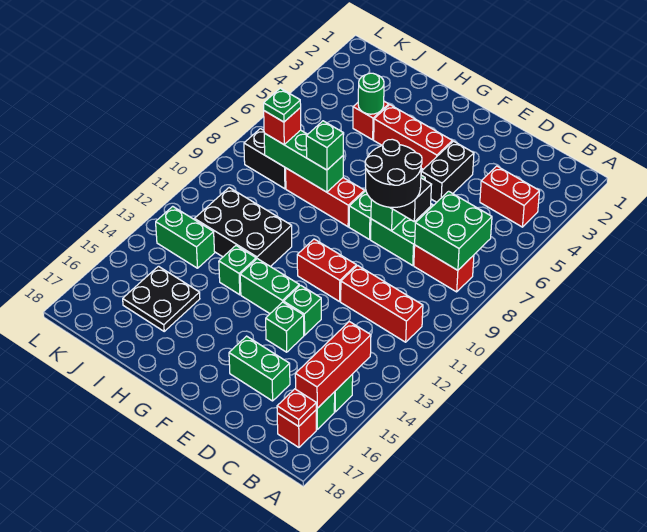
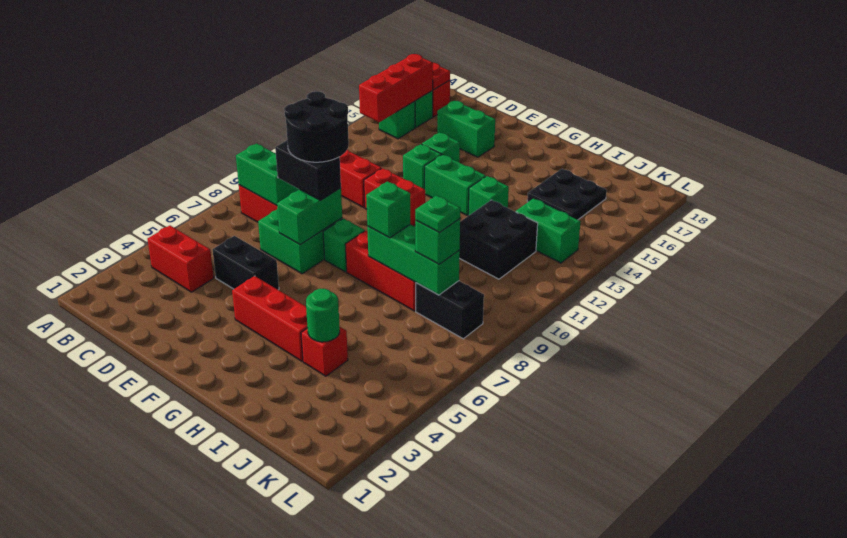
green brick B7:C8 level 2 -> green brick B8:C8 level 2
black brick E4:E5 level 1 -> black brick D5:E5 level 1
black brick H11:J12 level 1 -> black brick I11:J12 level 1
red brick J8 level 3 -> green brick J8 level 3

